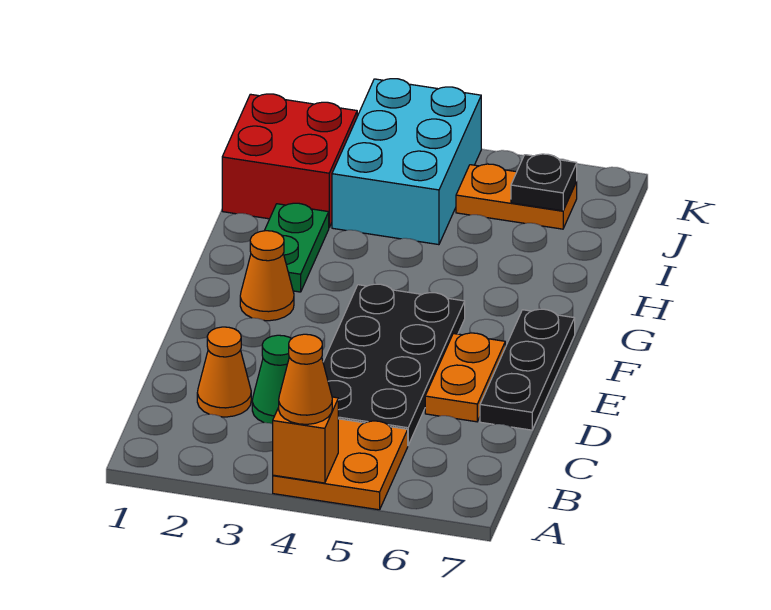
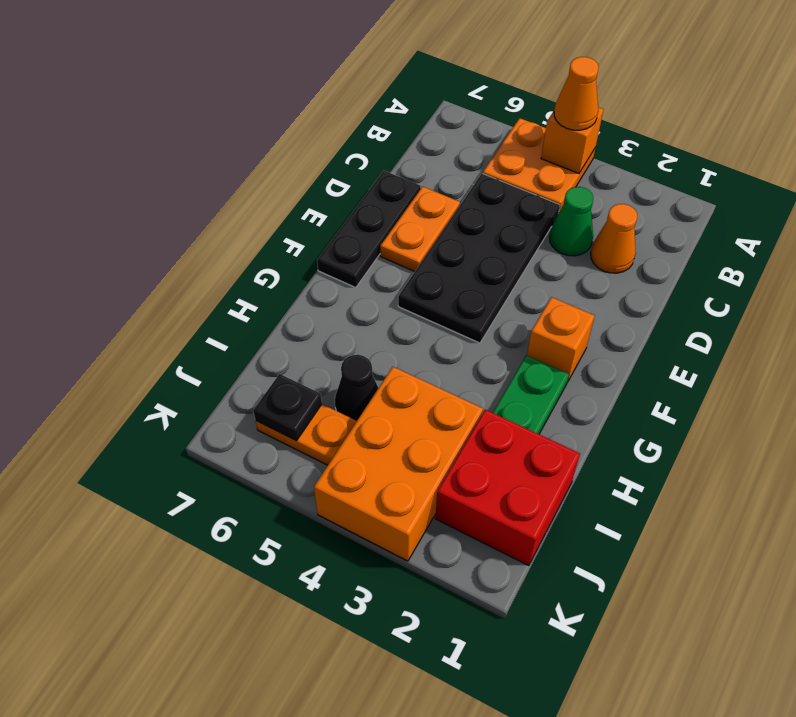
orange cone F2 level 1 -> orange brick F2 level 1
cyan brick I3:K4 level 1 -> orange brick I3:K4 level 1
none -> black cone I5 level 1

